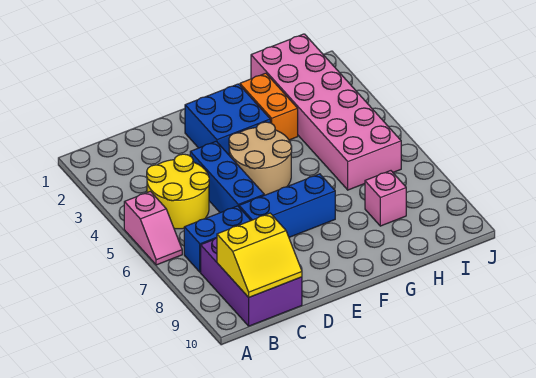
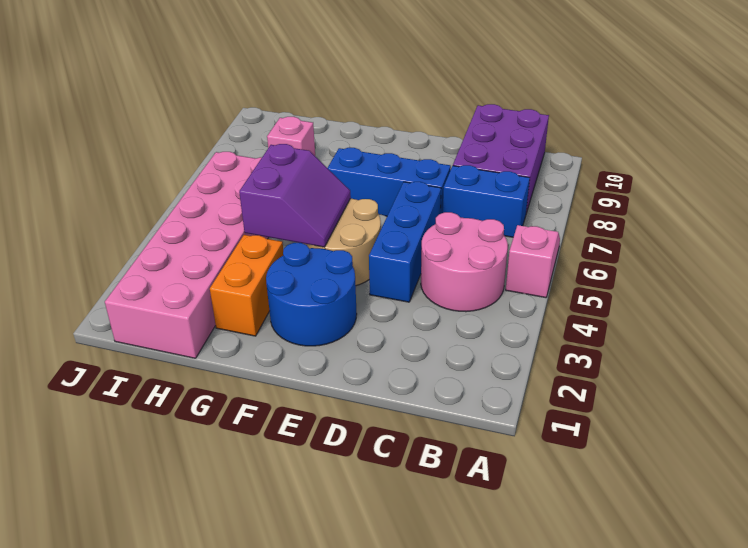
yellow round brick B4:C5 level 1 -> pink round brick B4:C5 level 1
yellow slope B9:C10 level 2 top 9 -> none
blue brick E2:F3 level 1 -> blue round brick E2:F3 level 1
none -> purple slope F4:G5 level 2 top G

